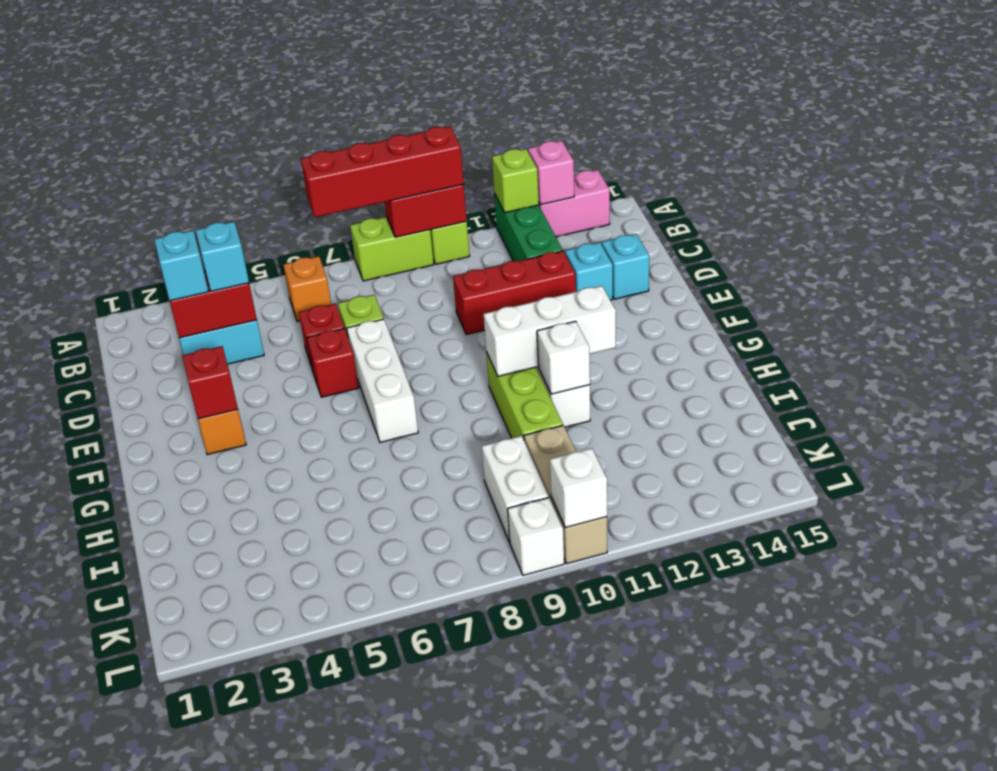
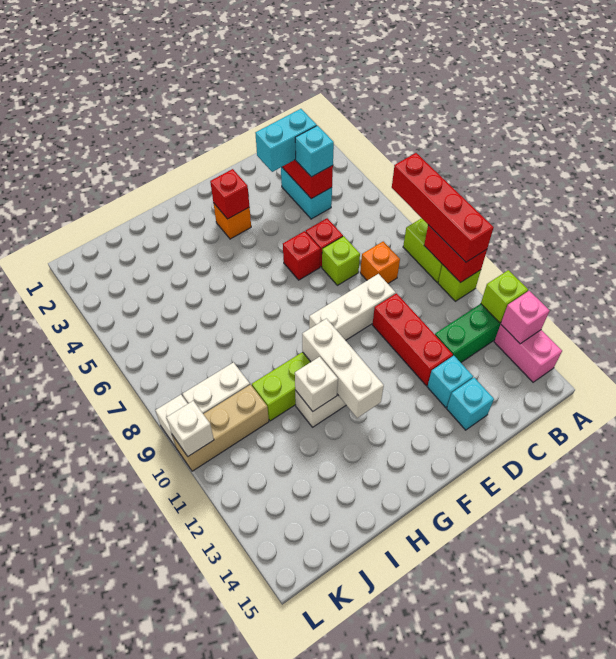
orange brick B6 level 1 -> orange brick C8 level 1
cyan brick C3 level 3 -> cyan brick C3:D3 level 3
white brick E7:G7 level 1 -> white brick D9:F9 level 1

